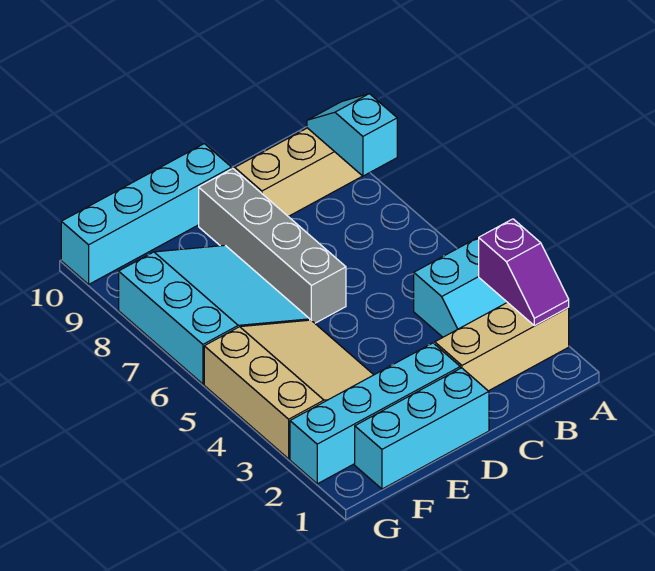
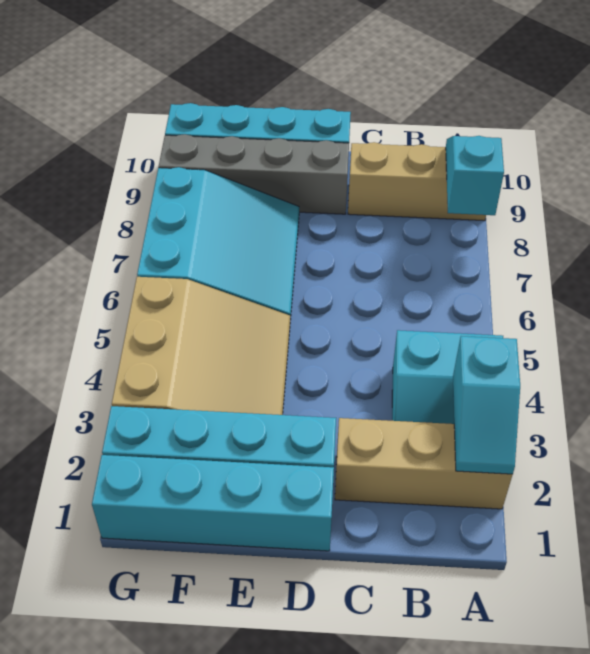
purple slope A2:A3 level 2 top 3 -> cyan slope A2:A3 level 2 top 3
cyan brick D1:F1 level 1 -> cyan brick D1:G1 level 1
grey brick D6:D9 level 1 -> grey brick D9:G9 level 1

